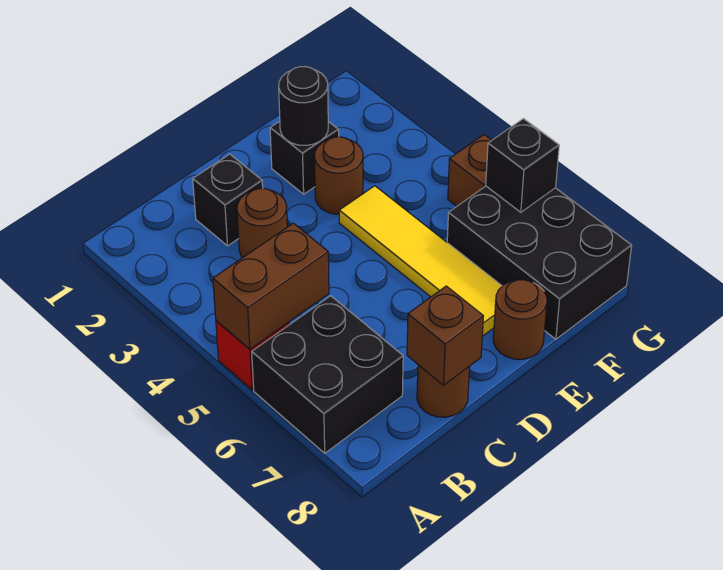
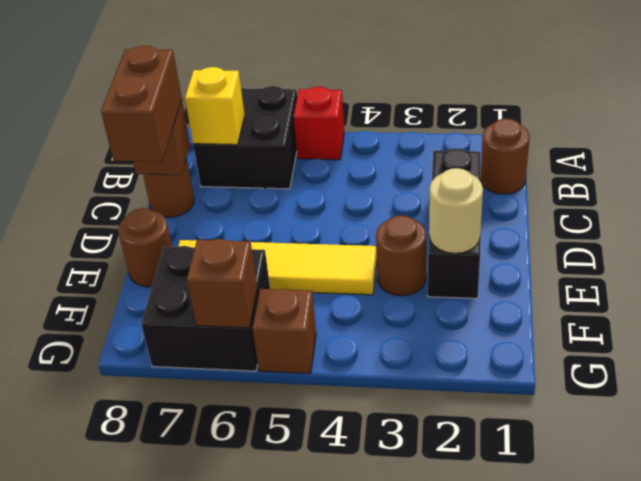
brown brick A5:B5 level 2 -> brown brick C8:D8 level 3
none -> yellow brick B7 level 2
brown round brick C3 level 1 -> brown round brick B1 level 1
black round brick E2 level 2 -> tan round brick E2 level 2
black brick F6:G8 level 1 -> black brick F6:G7 level 1
black brick G6 level 2 -> brown brick G6 level 2

